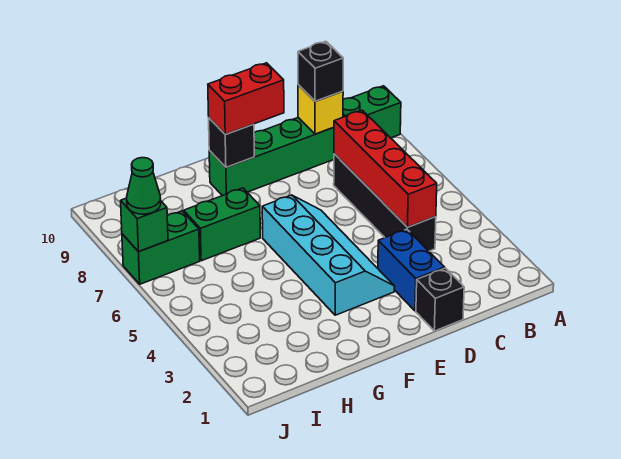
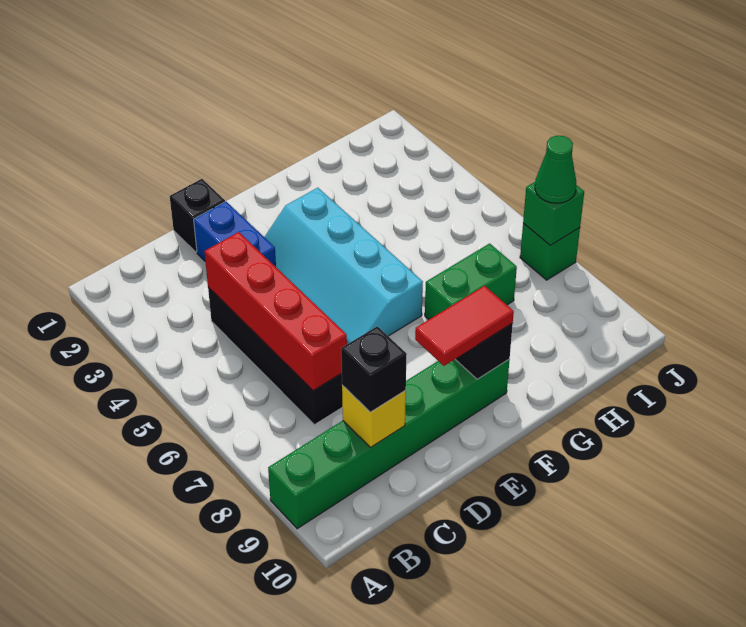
red brick E9:F9 level 3 -> red tile E9:F9 level 3
green brick I7:J7 level 1 -> green brick J7 level 1

